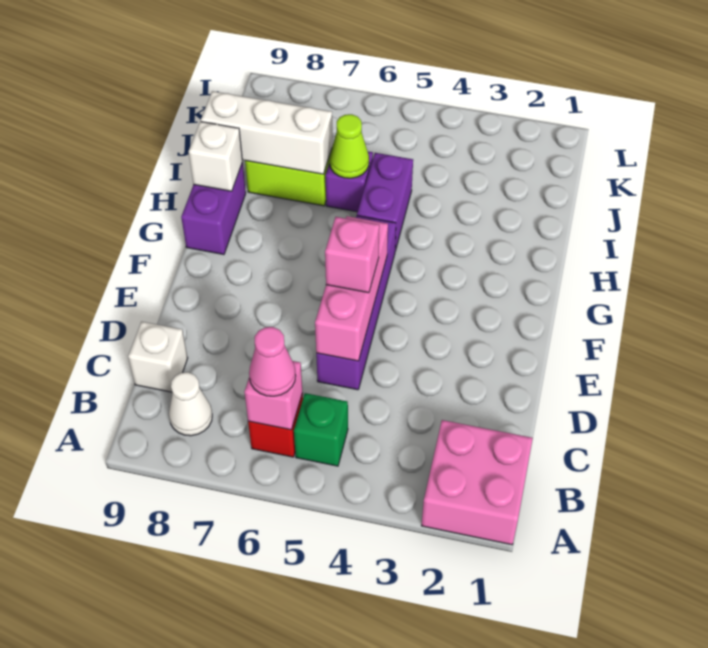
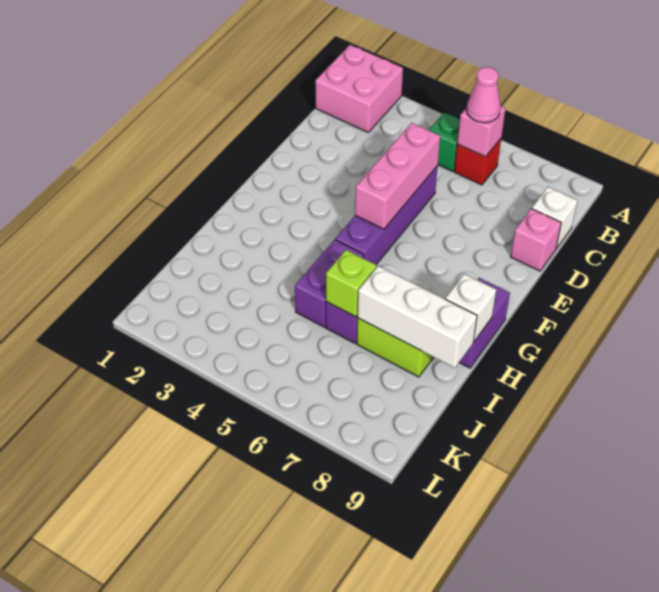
white cone B8 level 1 -> none
pink brick E5 level 3 -> pink brick D9 level 1
lime cone I6 level 2 -> lime brick I6 level 2

